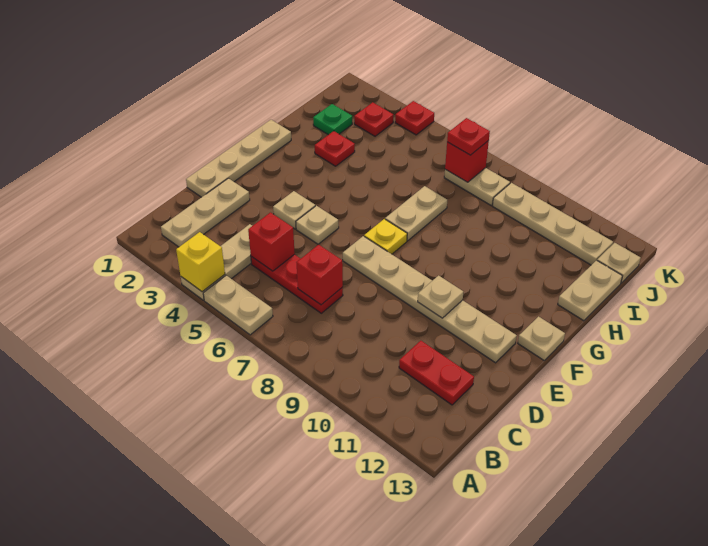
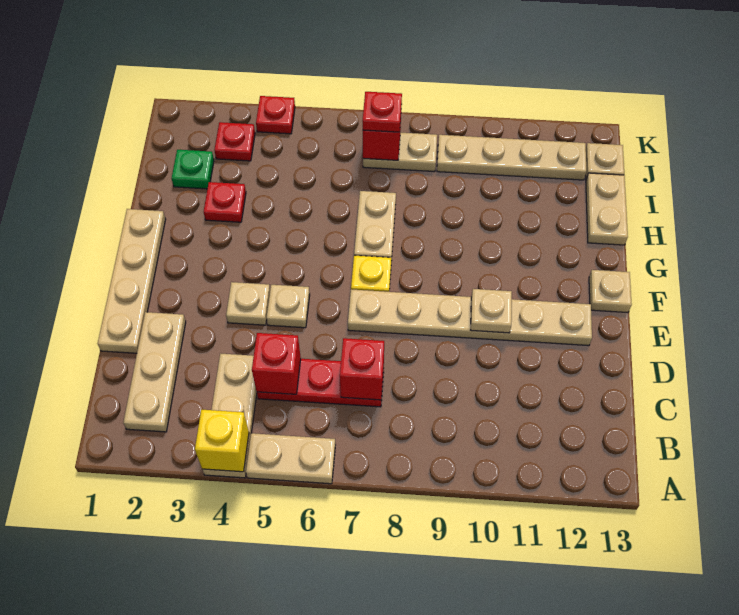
red plate C11:C12 level 1 -> none

